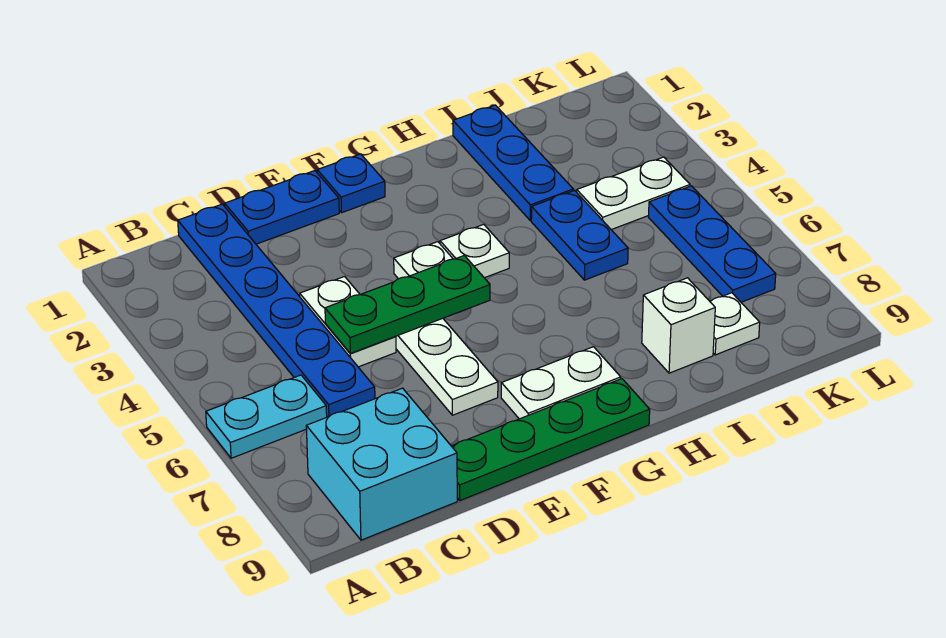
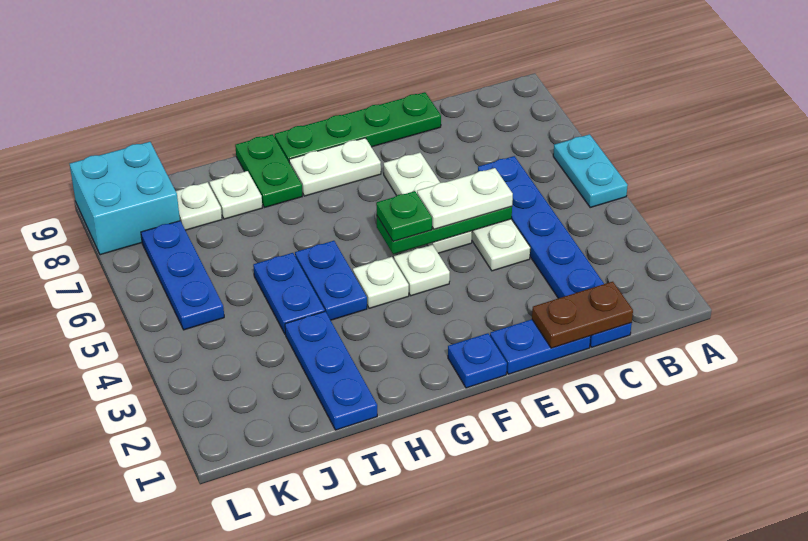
cyan plate A6:B6 level 1 -> cyan plate A5:A6 level 1
cyan brick B8:C9 level 1 -> cyan brick K8:L9 level 1
none -> brown plate C1:D1 level 2
none -> green plate F5 level 3
none -> blue plate H4:H5 level 1
none -> green plate H8:H9 level 1
white brick I8 level 1 -> white plate I8 level 1
white plate J4:K4 level 1 -> white plate D5:E5 level 3

